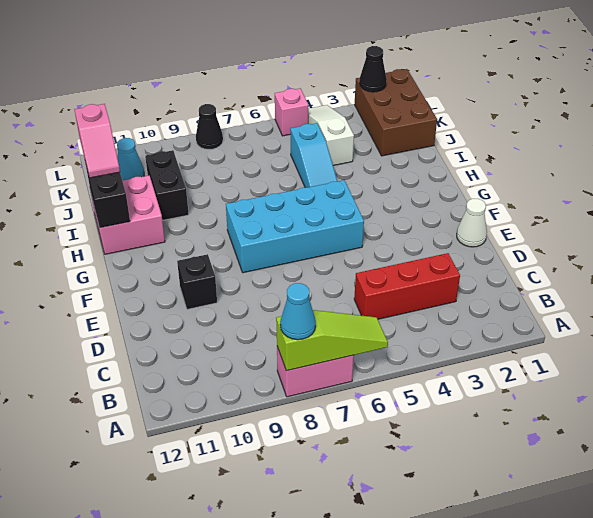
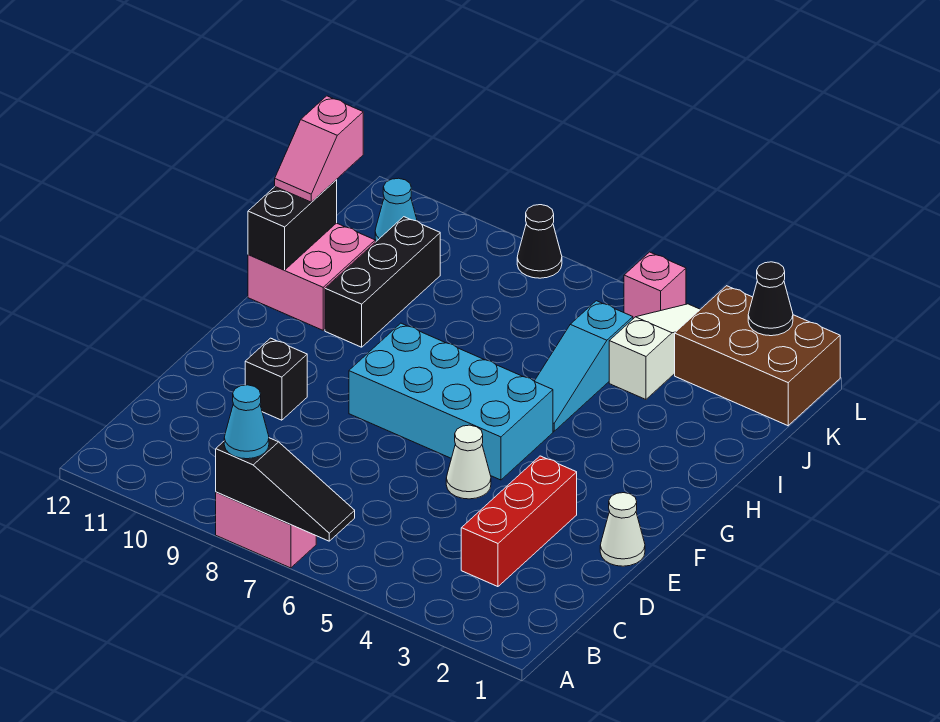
lime slope A6:A8 level 2 top 8 -> black slope A6:A8 level 2 top 8
red brick C3:C5 level 1 -> red brick C3:E3 level 1
none -> white cone E5 level 1
black brick I10:J10 level 1 -> black brick H10:J10 level 1
brown brick J1:L2 level 1 -> brown brick K1:L3 level 1

